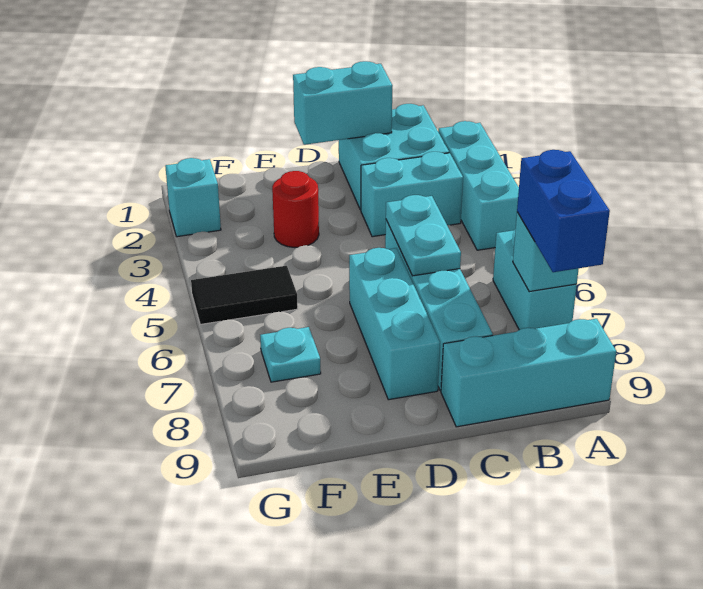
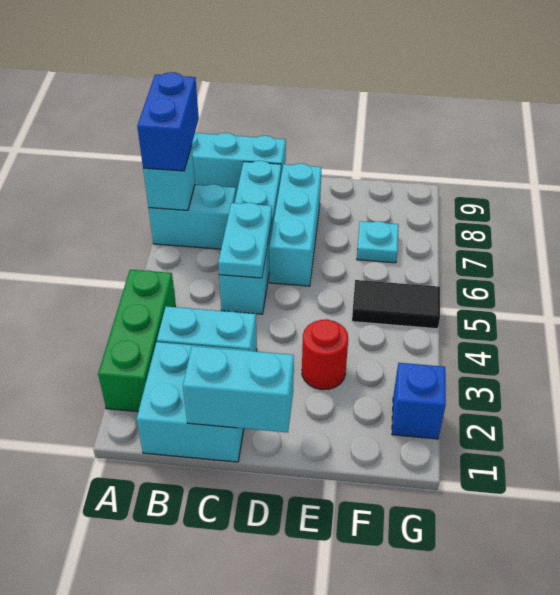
cyan brick A2:A4 level 1 -> green brick A2:A4 level 1
cyan brick A6:A7 level 1 -> cyan brick A7:B7 level 1
cyan brick G2 level 1 -> blue brick G2 level 1

